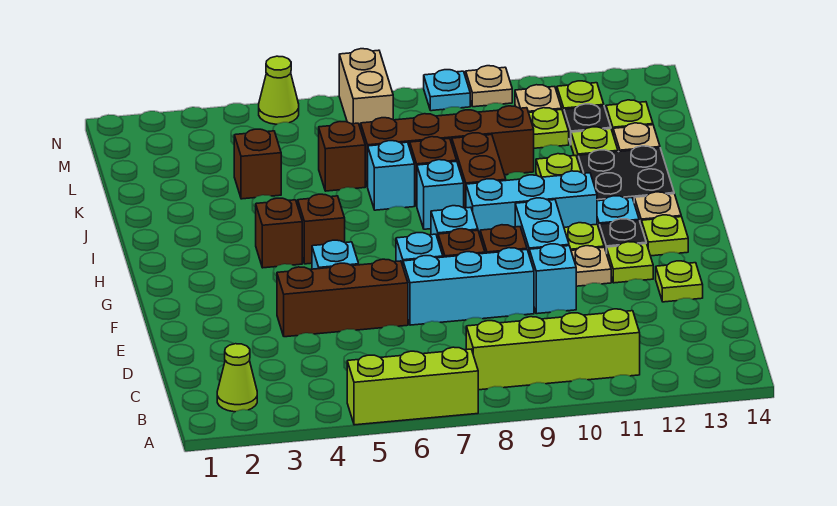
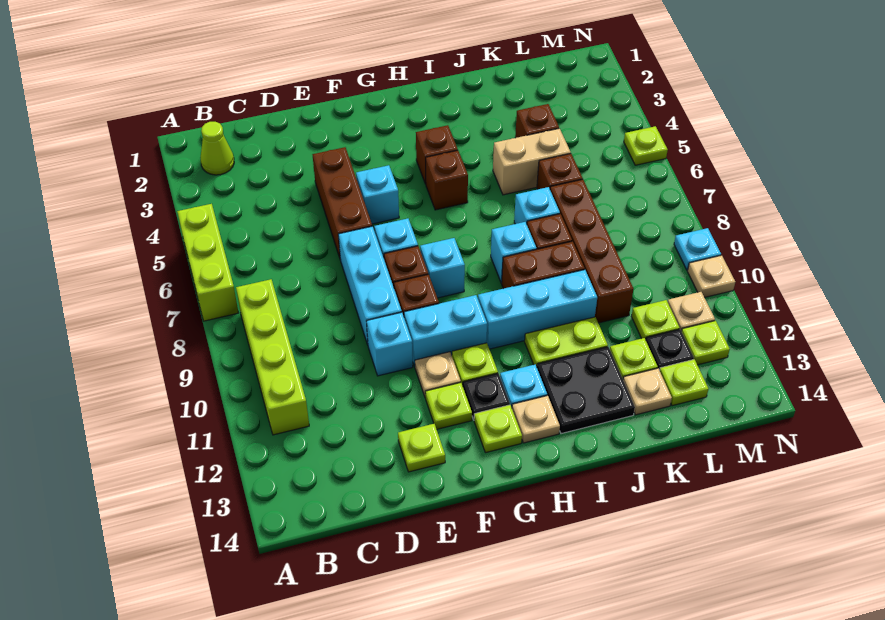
cyan brick H9:H11 level 1 -> cyan brick H10:J10 level 1
tan brick M7:N7 level 1 -> tan brick J5:K5 level 1
lime cone N5 level 1 -> lime plate N5 level 1

